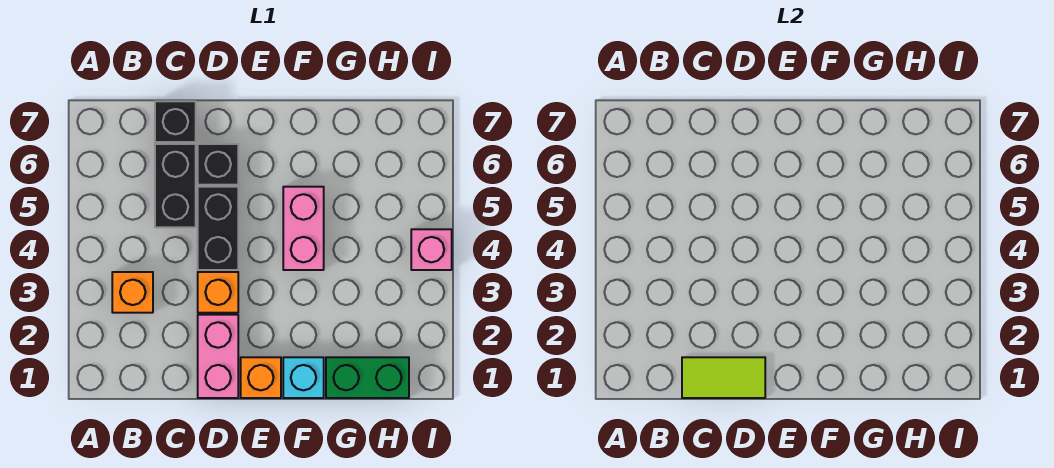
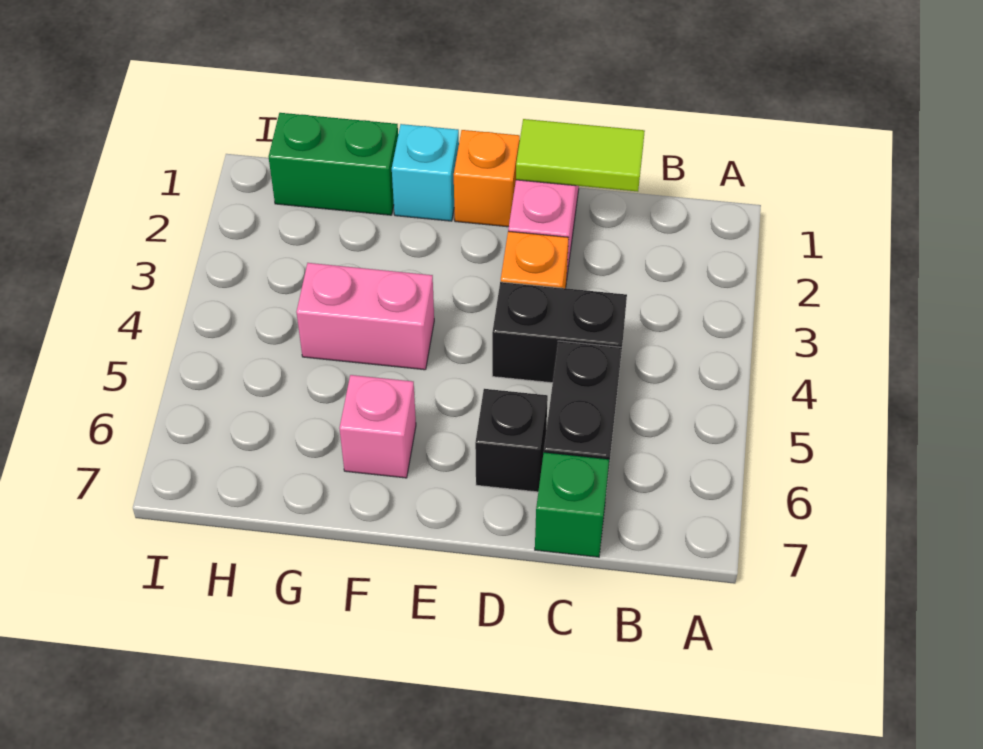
orange brick B3 level 1 -> none
black brick C7 level 1 -> green brick C7 level 1
black brick D4:D5 level 1 -> black brick C4:D4 level 1
pink brick F4:F5 level 1 -> pink brick F4:G4 level 1
pink brick I4 level 1 -> pink brick F6 level 1

